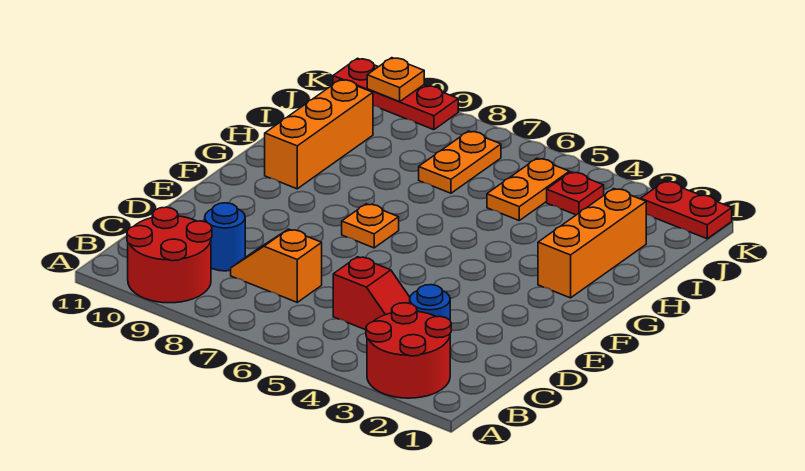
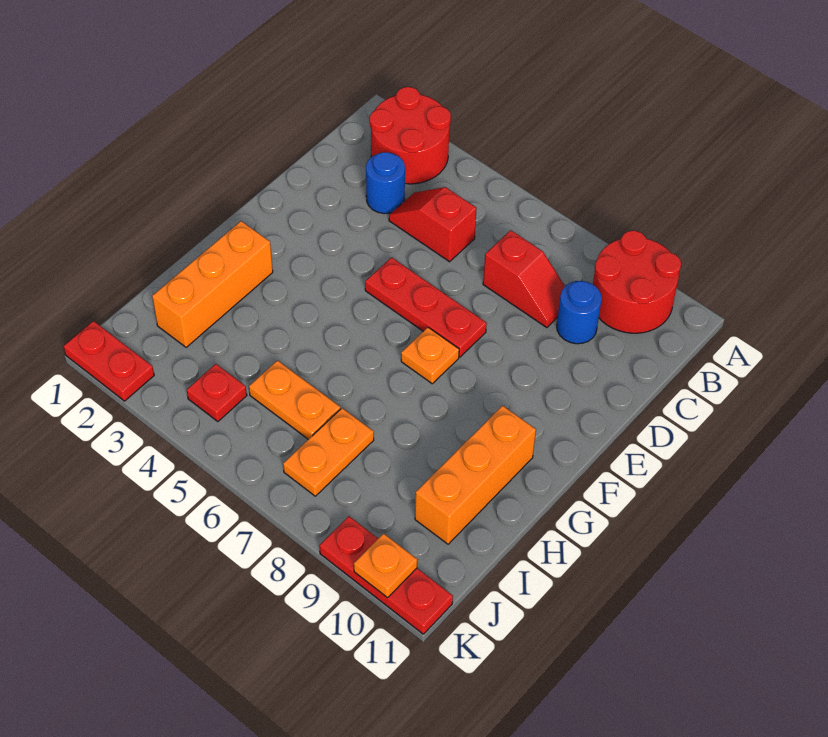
orange slope C7:C8 level 1 top 7 -> red slope C7:C8 level 1 top 7
none -> red plate E5:E7 level 1
orange plate I5:J5 level 1 -> orange plate I5:I6 level 1

